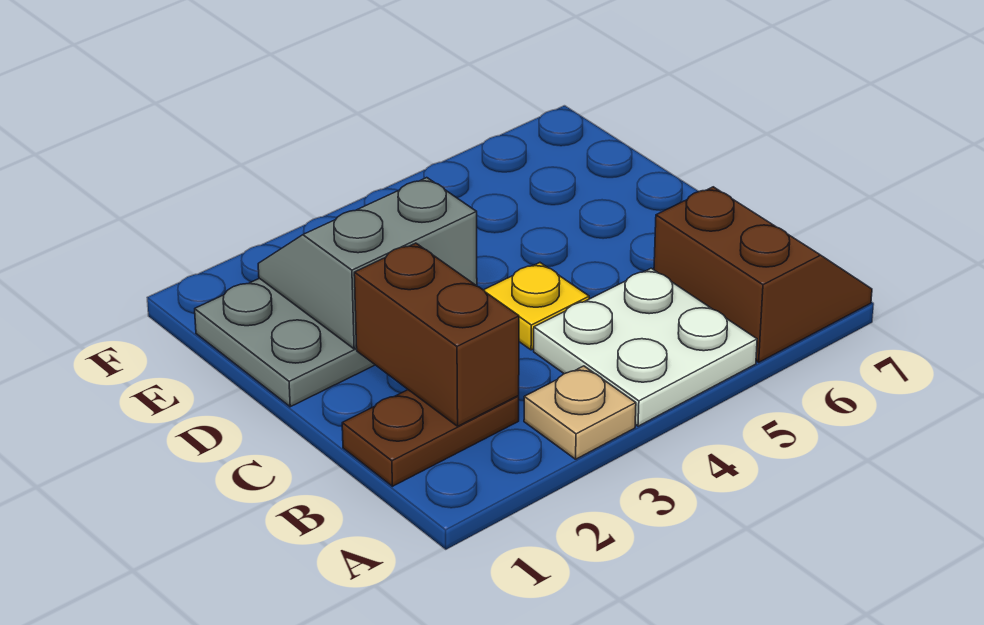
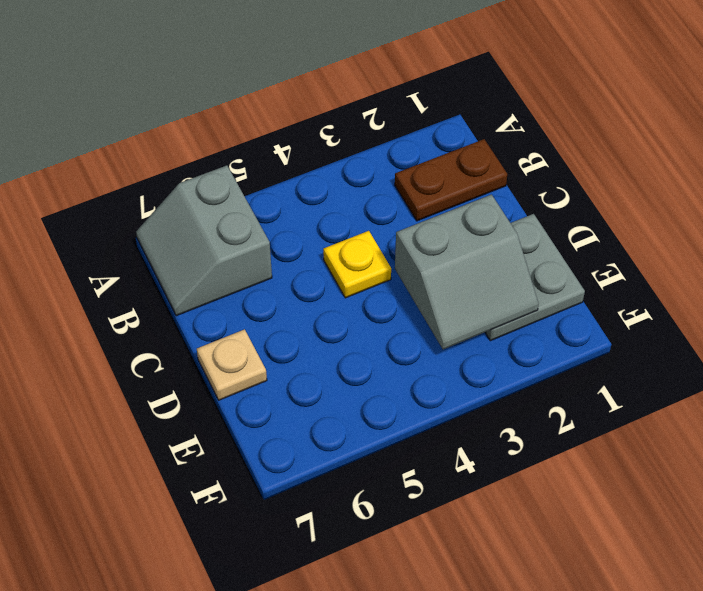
tan plate A3 level 1 -> tan plate D7 level 1
white plate A4:B5 level 1 -> none
brown slope A6:B7 level 1 top 6 -> grey slope A6:B7 level 1 top 6
brown brick B2:C2 level 2 -> none

